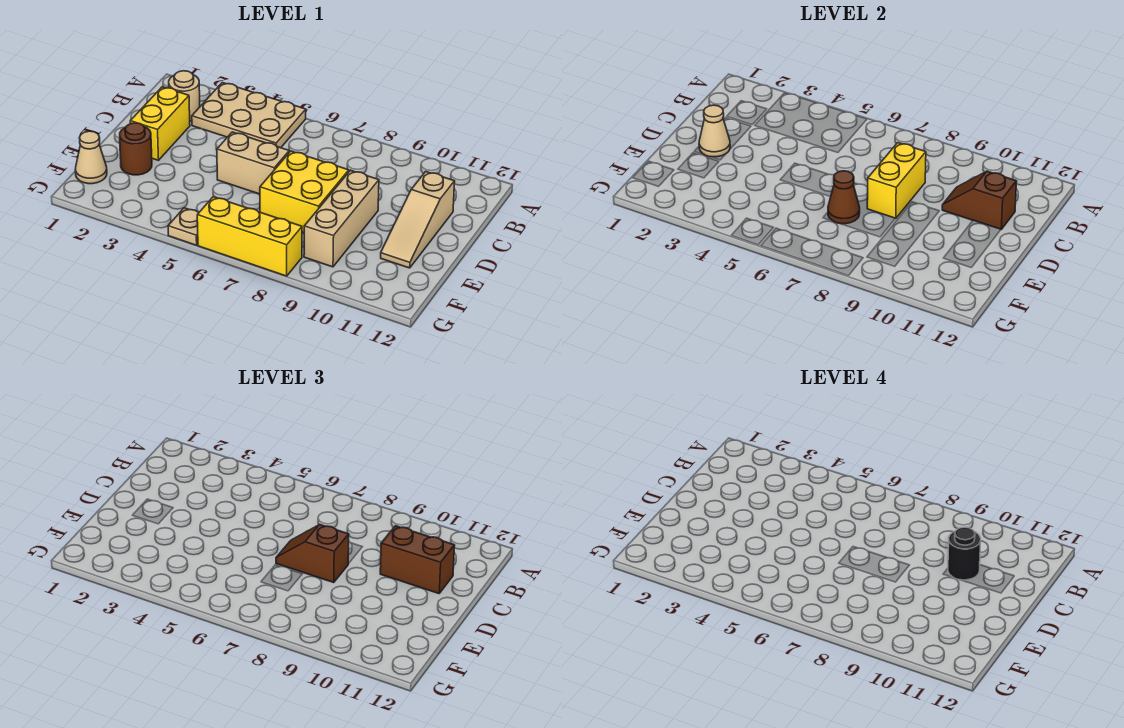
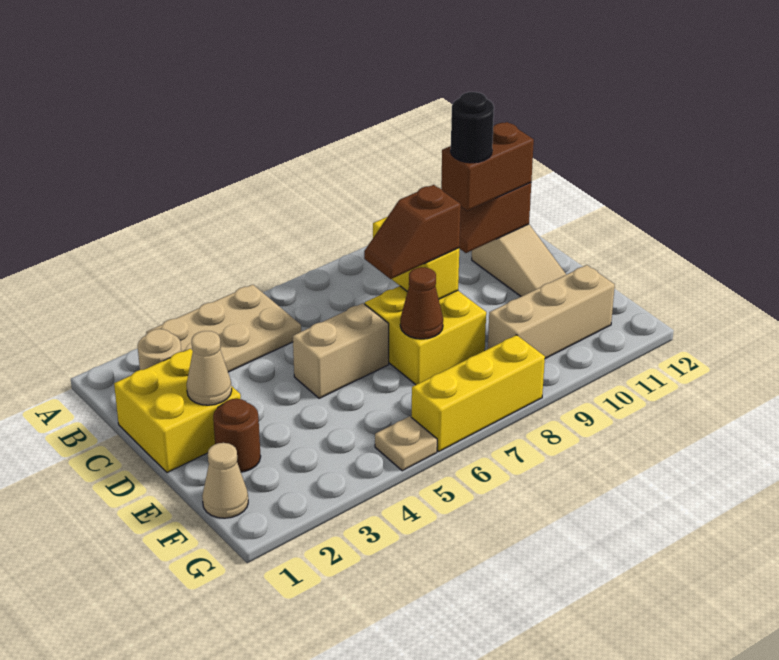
yellow brick C2:D2 level 1 -> yellow brick C1:D2 level 1
tan brick D9:F9 level 1 -> tan brick F9:F11 level 1

